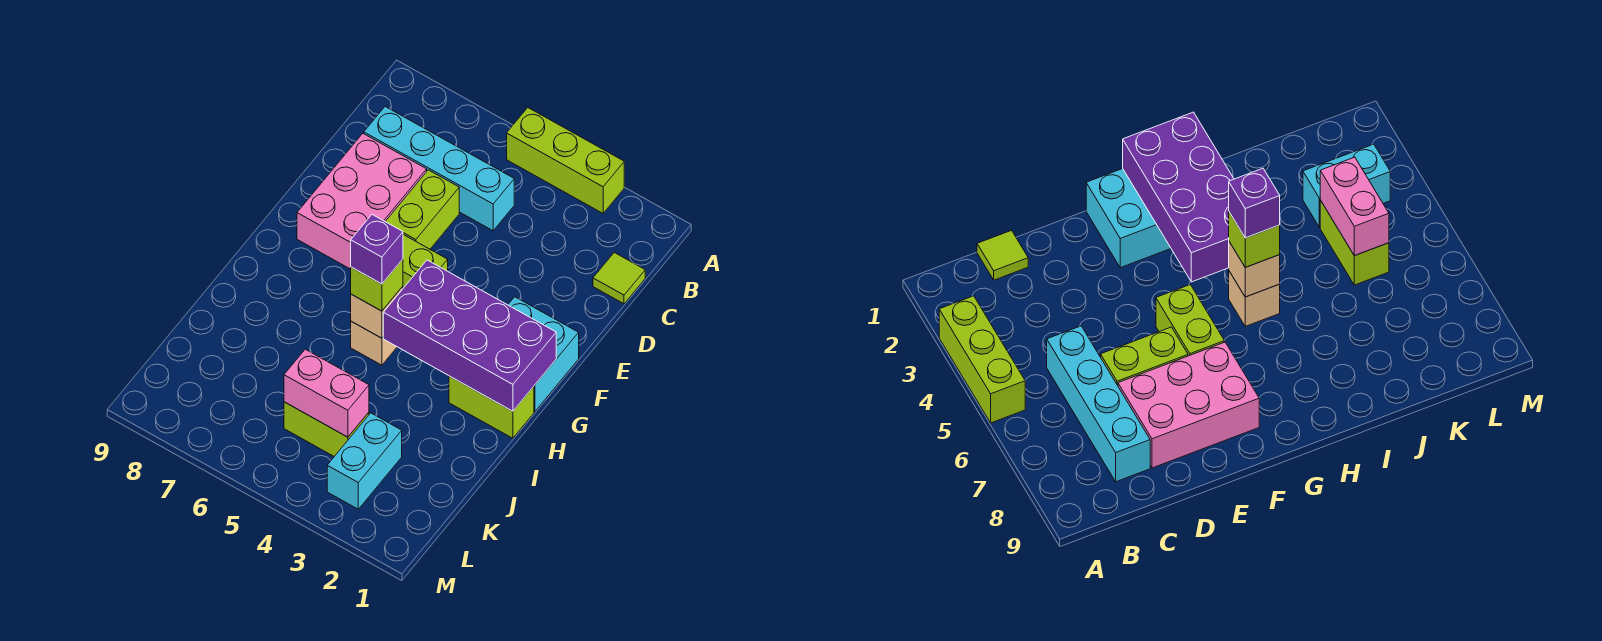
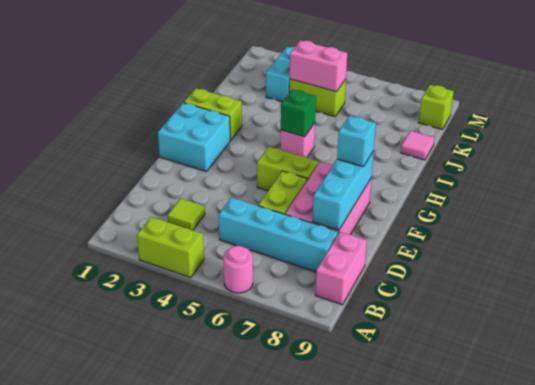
lime brick A3:A5 level 1 -> lime brick A3:A4 level 1
none -> pink round brick A6 level 1
none -> pink brick B9:C9 level 1
lime tile C1 level 1 -> lime tile C3 level 1
none -> cyan brick D8:F8 level 2
none -> cyan brick F8 level 3
purple brick G1:H4 level 2 -> none
tan brick H5 level 1 -> pink brick H5 level 1
tan brick H5 level 2 -> green brick H5 level 2
lime brick H5 level 3 -> lime brick L9 level 1
purple brick H5 level 4 -> none
none -> pink tile J9 level 1

